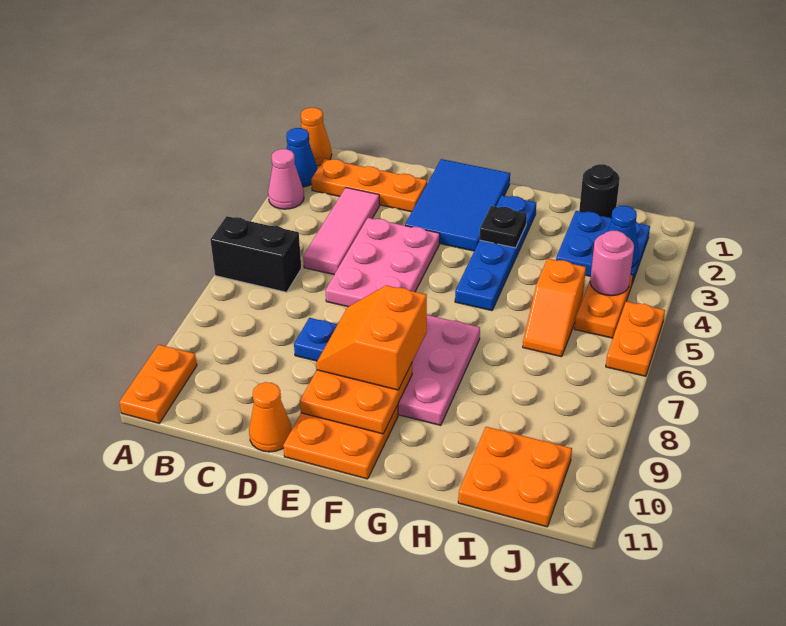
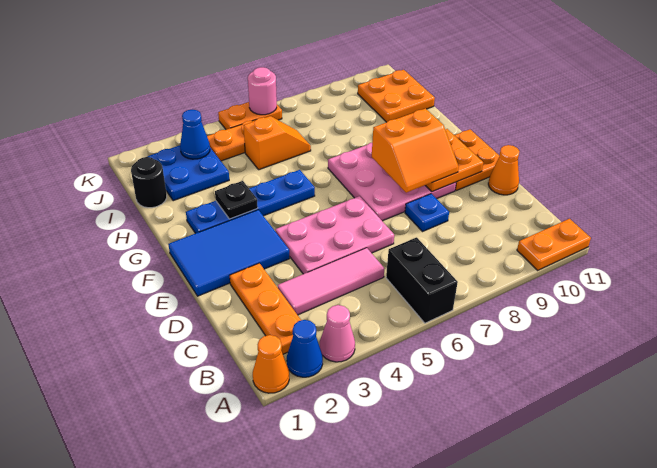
pink round brick J4 level 2 -> pink round brick K6 level 2

